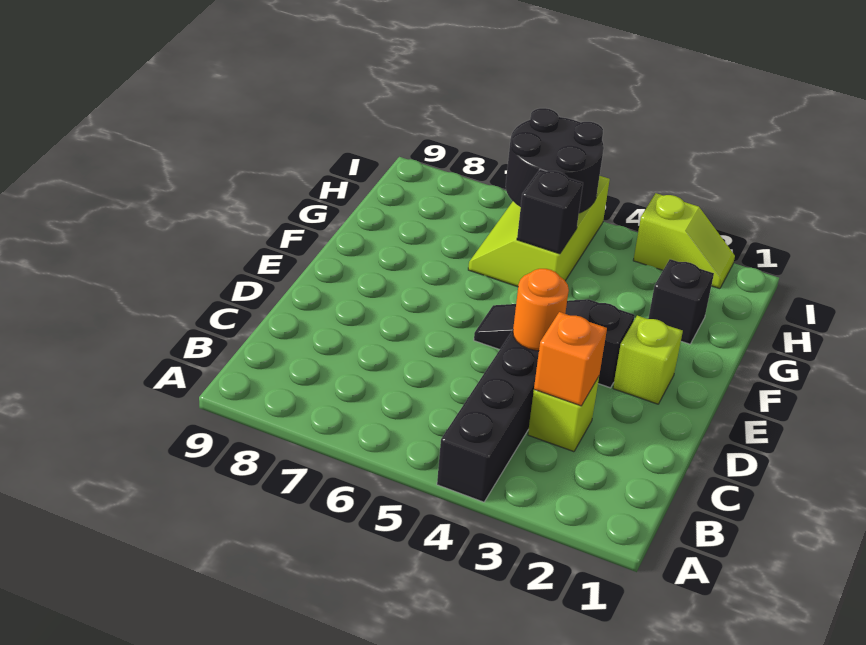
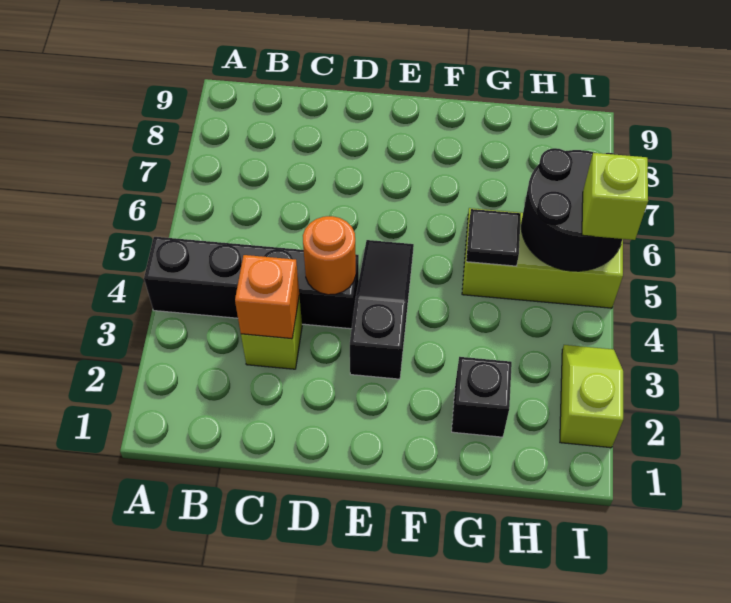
lime brick E2 level 1 -> lime brick I5 level 3
black brick G5 level 2 -> black tile G5 level 2
lime slope I2:I3 level 1 top 3 -> lime slope I2:I3 level 1 top 2

